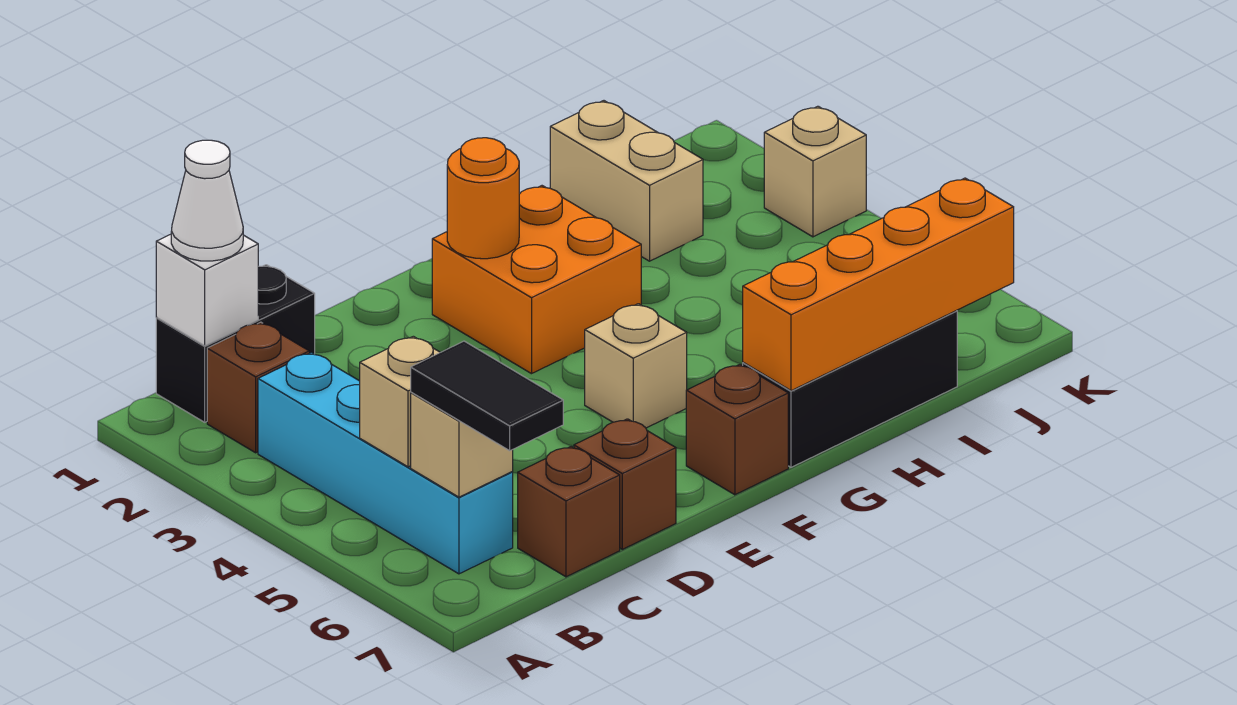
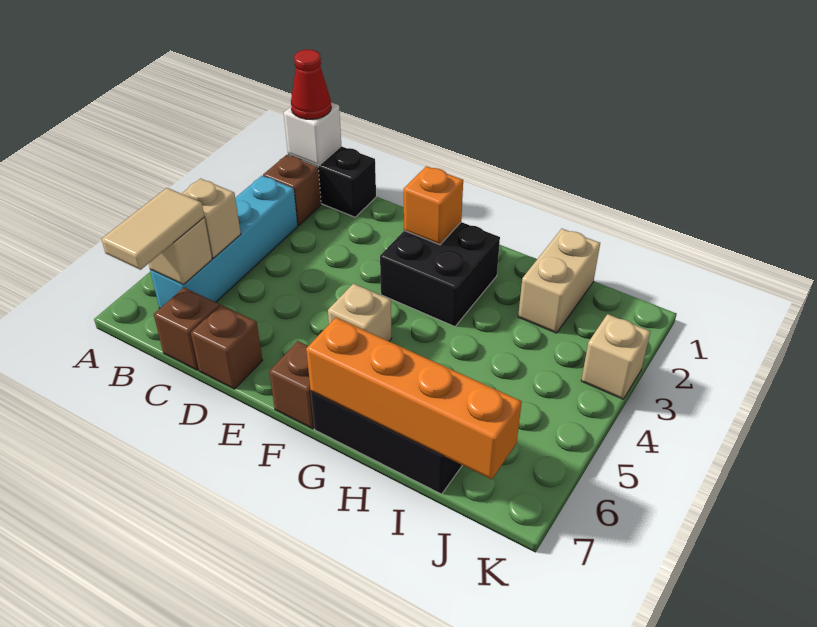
white cone B1 level 3 -> red cone B1 level 3
black tile B6:B7 level 3 -> tan tile B6:B7 level 3
orange brick F2:G3 level 1 -> black brick F2:G3 level 1
orange round brick F2 level 2 -> orange brick F2 level 2

